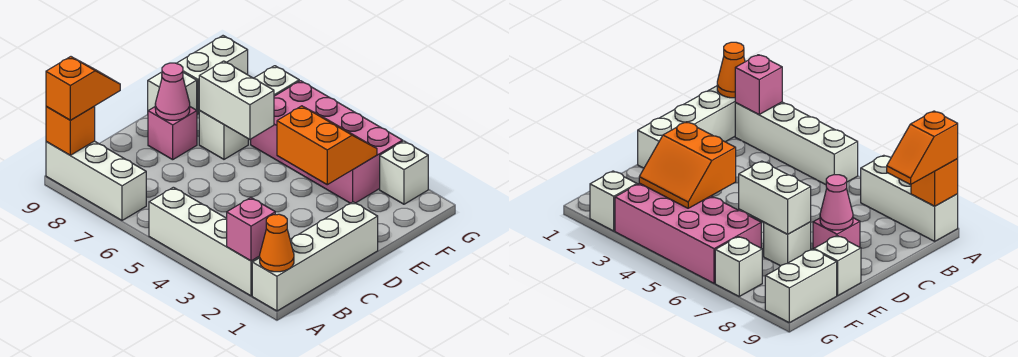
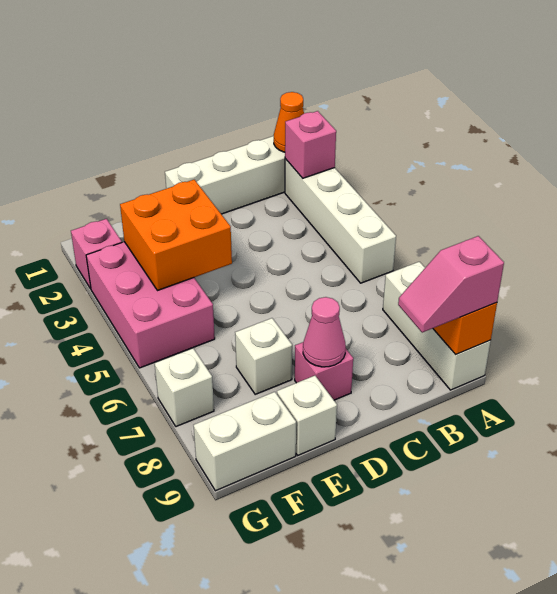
orange slope A9:B9 level 3 top A -> pink slope A9:B9 level 3 top A
orange slope E3:F4 level 2 top E -> orange brick E3:F4 level 2
white brick E6:E7 level 2 -> none
pink brick F3:G6 level 1 -> pink brick F3:G5 level 1
white brick G2 level 1 -> pink brick G2 level 1

